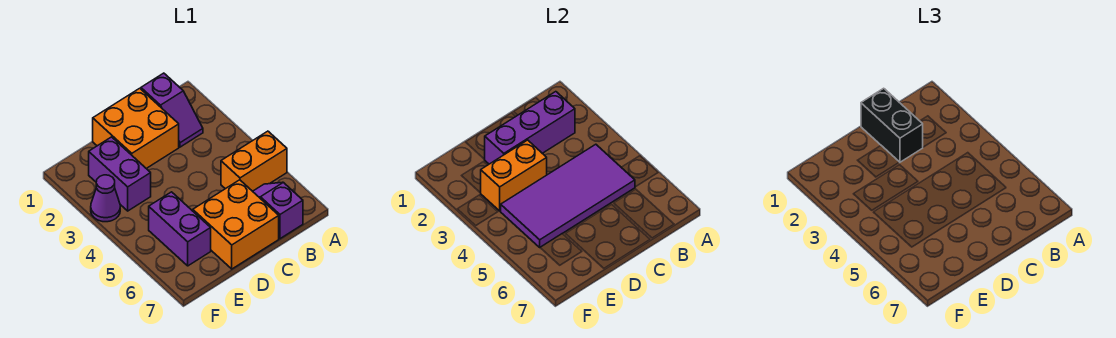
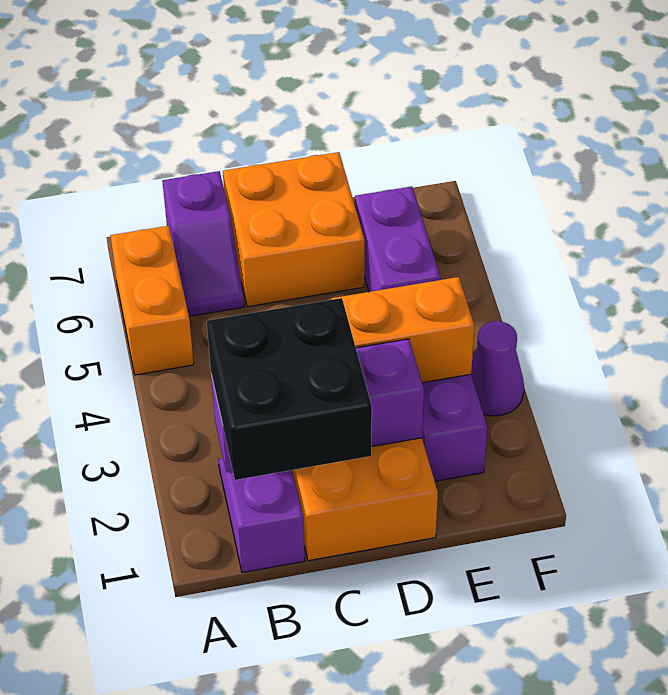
orange brick A5:B5 level 1 -> orange brick A5:A6 level 1
purple tile B4:E5 level 2 -> none
black brick C1:C2 level 3 -> black brick B1:C2 level 3

